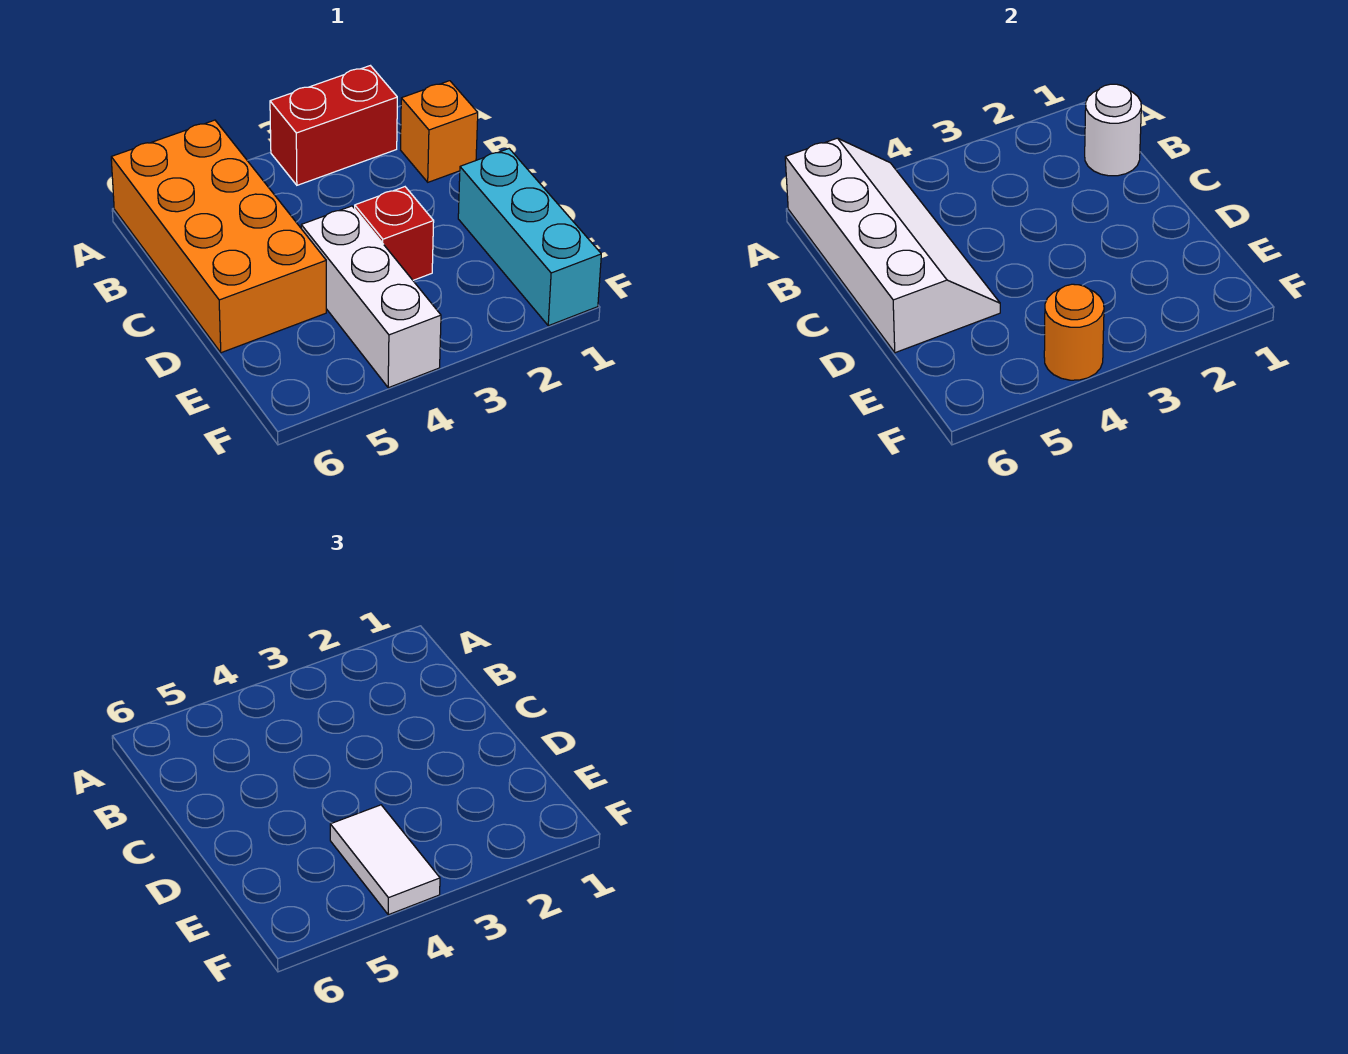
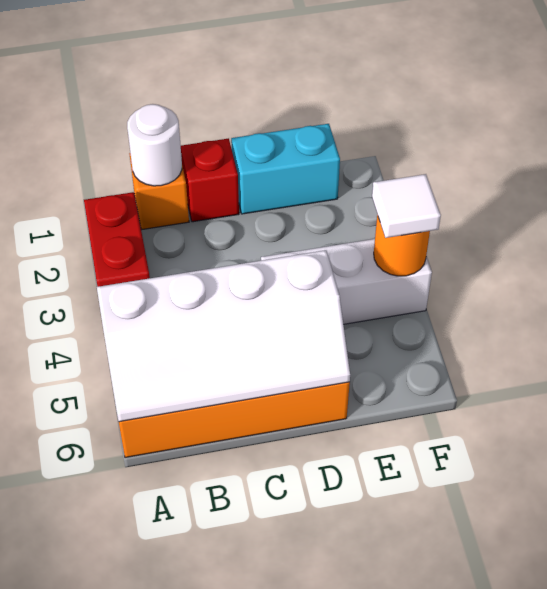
white slope A5:D6 level 2 top 6 -> white slope A5:D6 level 2 top 5
cyan brick D1:F1 level 1 -> cyan brick D1:E1 level 1
red brick D3 level 1 -> red brick C1 level 1
white tile E4:F4 level 3 -> white tile F4 level 3

